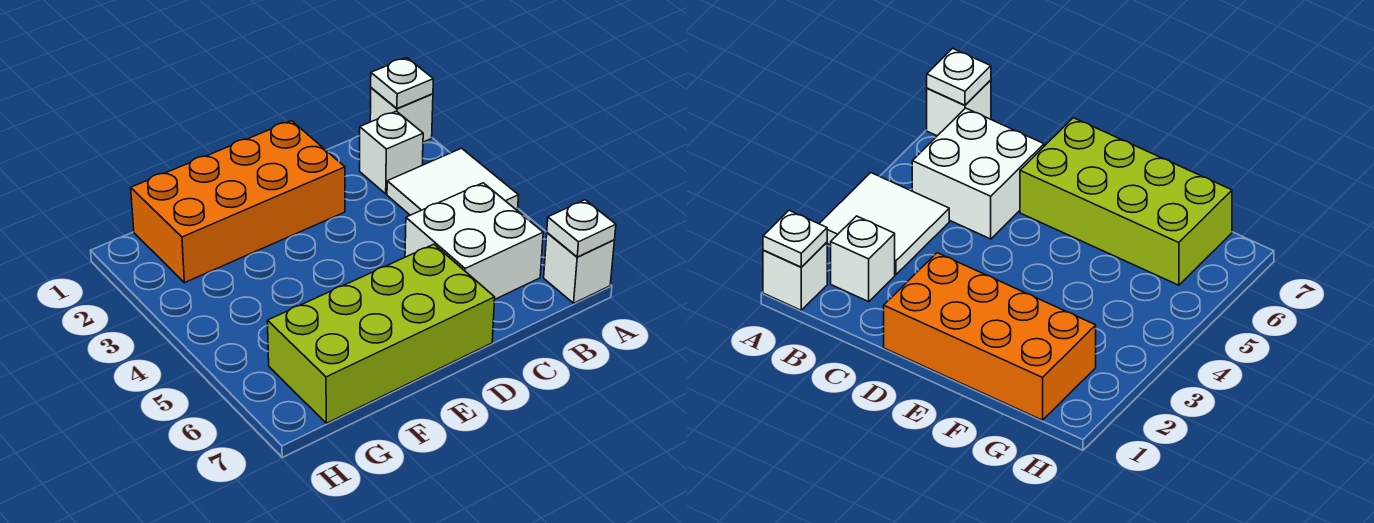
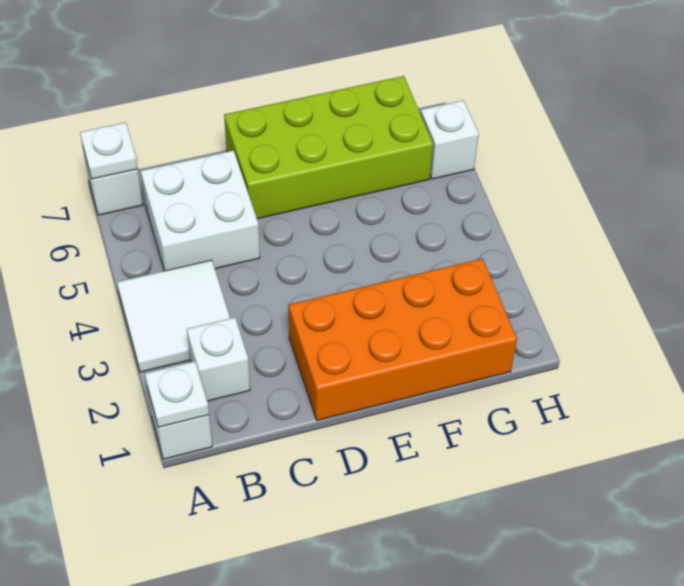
none -> white brick H6 level 1

